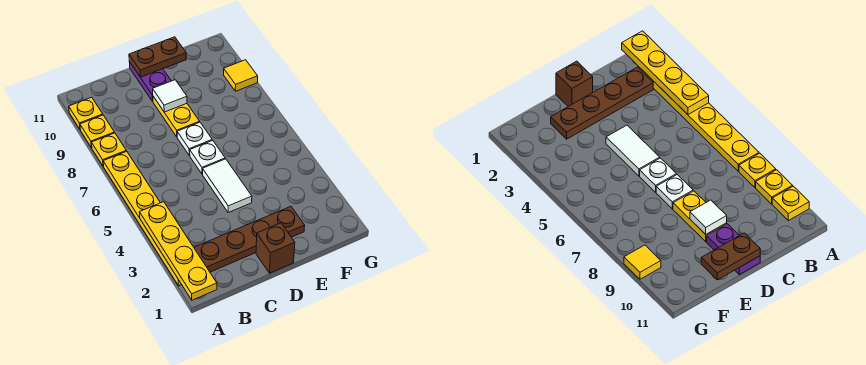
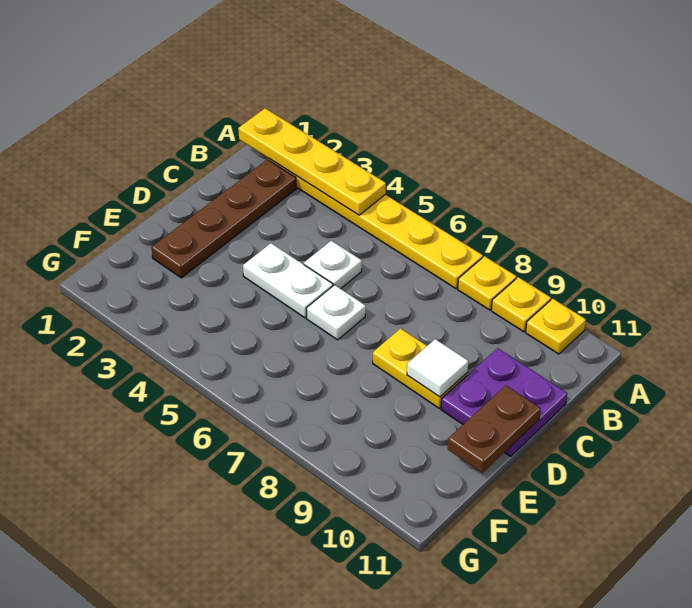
brown brick D1 level 1 -> none
white tile D4:D5 level 1 -> white plate D4:D5 level 1
white plate D7 level 1 -> white plate C5 level 1
purple plate D10:D11 level 1 -> purple plate C10:D11 level 1
yellow tile G9 level 1 -> none

